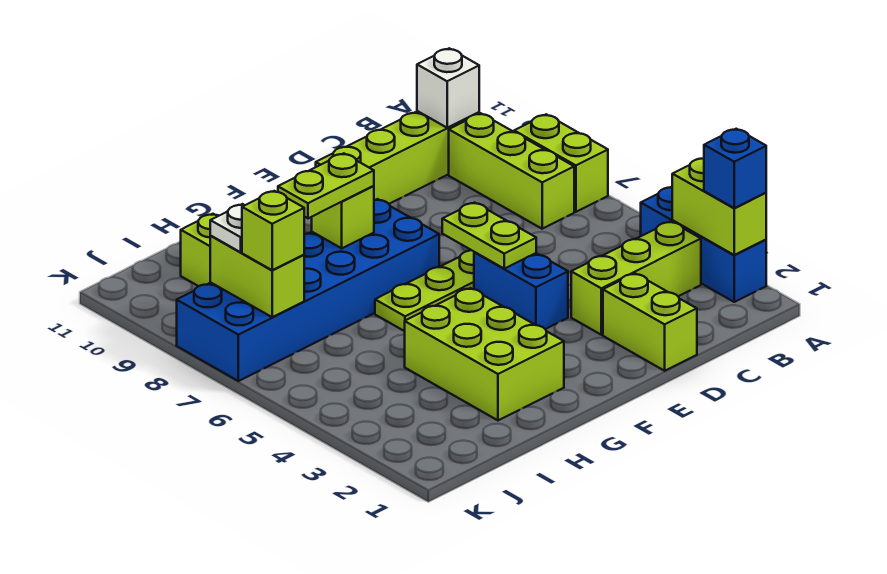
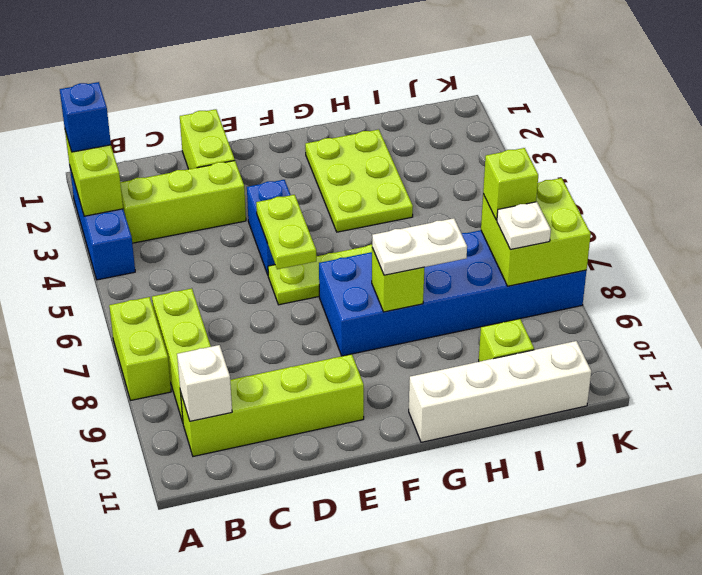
lime brick G2:H4 level 1 -> lime plate G2:H4 level 1
lime plate G8:H8 level 3 -> white plate G8:H8 level 3
none -> white brick G11:J11 level 1
lime brick J7:J8 level 2 -> lime brick J7:K8 level 2

